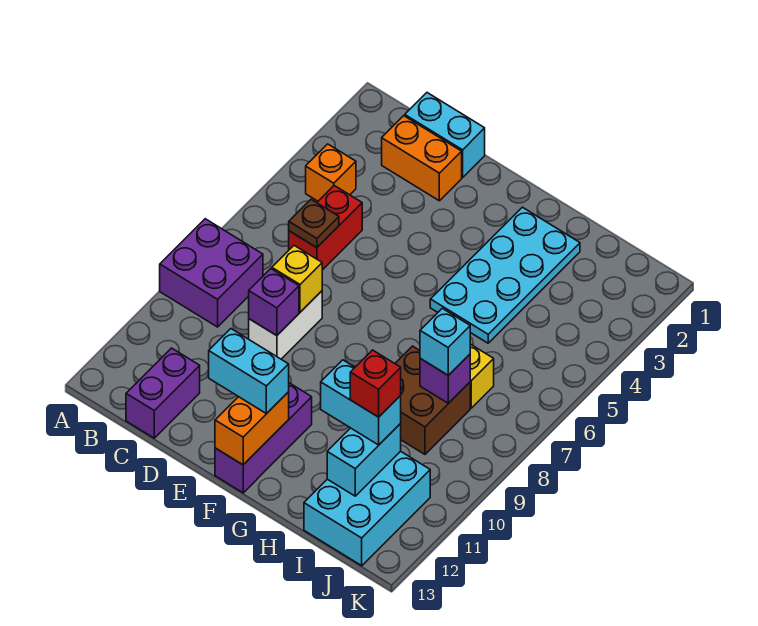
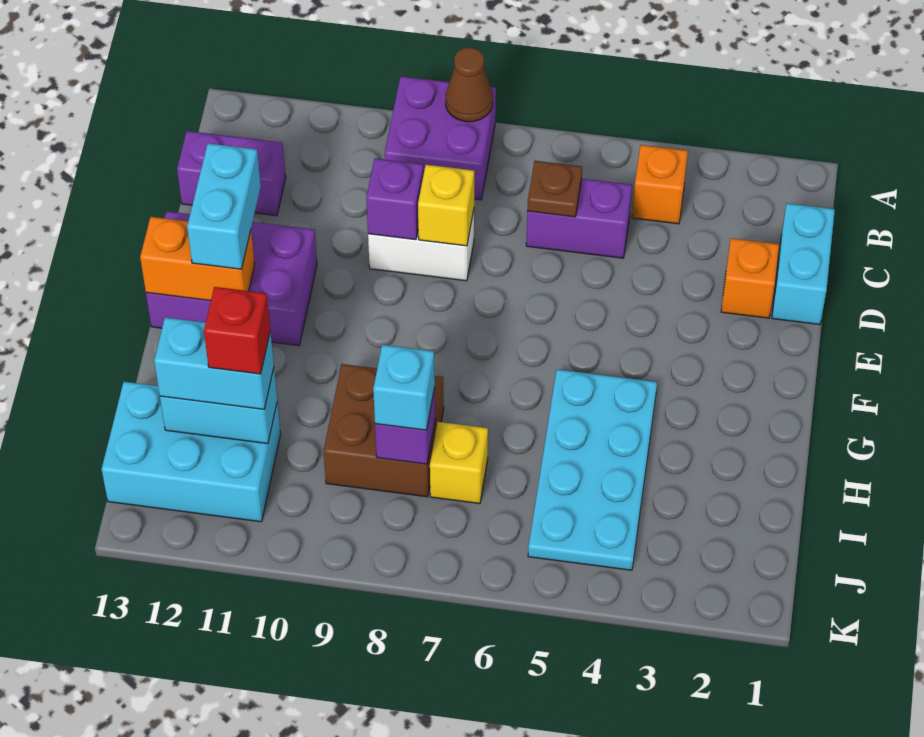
none -> brown cone A8 level 2
orange brick C2:D2 level 1 -> orange brick D2 level 1
red brick C5:C6 level 1 -> purple brick C5:C6 level 1
purple brick F11:F13 level 1 -> purple brick E11:F13 level 1
cyan plate G2:H5 level 1 -> cyan plate G4:J5 level 1
cyan brick H11:I11 level 3 -> cyan brick I11:I12 level 3

